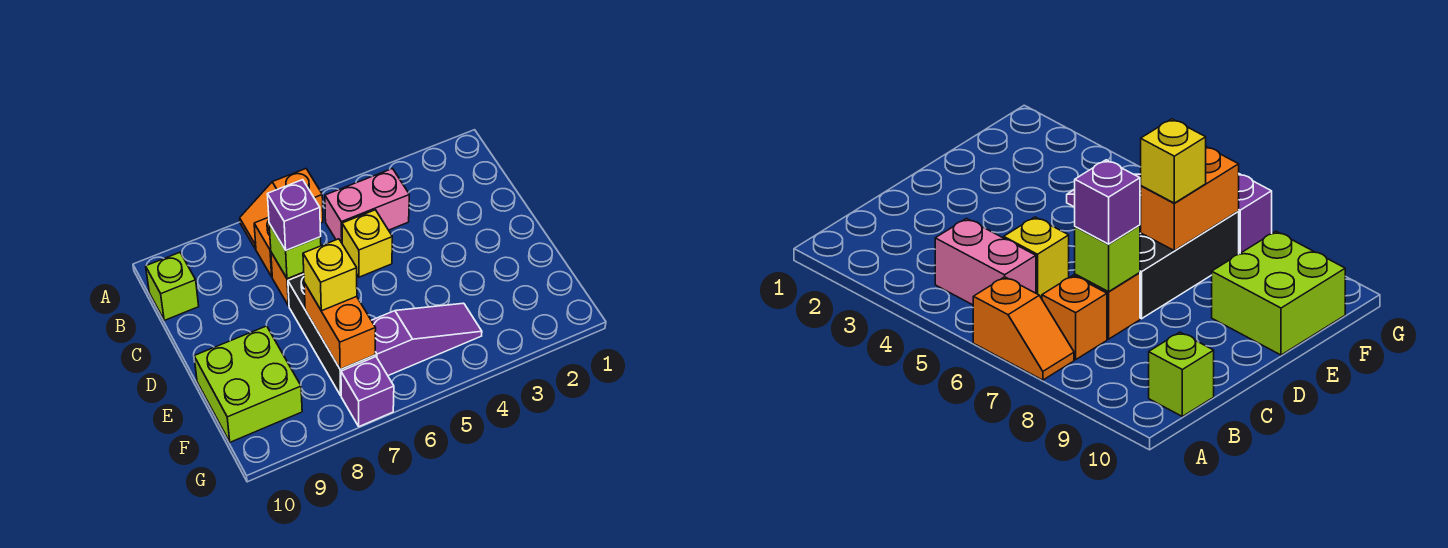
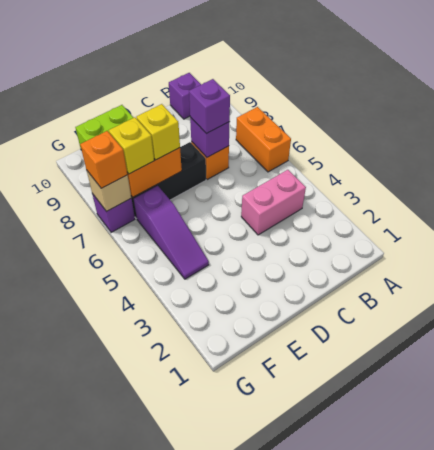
orange slope A6:A7 level 1 top 6 -> orange brick A6:A7 level 1
pink brick B4:B5 level 1 -> pink brick B4:C4 level 1
orange brick B7 level 1 -> orange brick G7 level 3
lime brick B10 level 1 -> purple brick B10 level 1
yellow brick C5 level 1 -> yellow brick F7 level 3
lime brick C7 level 2 -> purple brick C7 level 2
none -> tan brick G7 level 2

